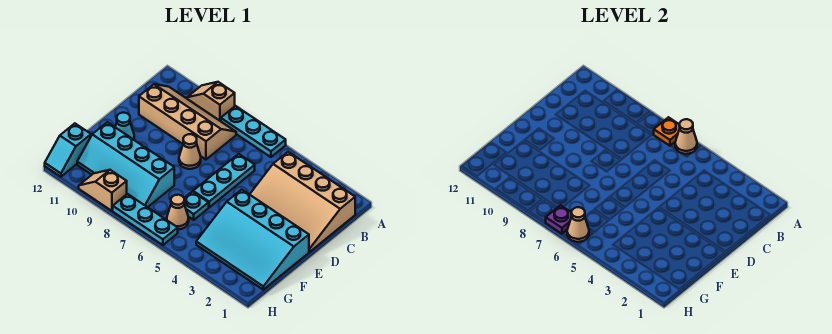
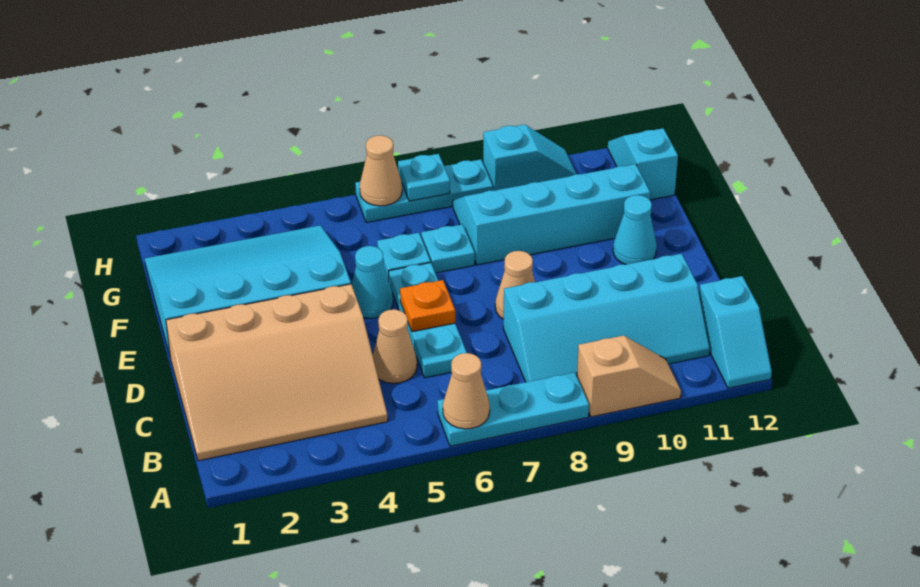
orange plate A7 level 2 -> orange plate D6 level 2
none -> cyan slope A12:B12 level 1 top B
tan slope B1:D4 level 1 top B -> tan slope B1:D4 level 1 top D
tan slope B8:C11 level 1 top C -> cyan slope B8:C11 level 1 top C
none -> cyan cone E5 level 1
none -> cyan plate F7 level 1
tan cone G6 level 1 -> tan cone C5 level 1
purple plate H7 level 2 -> cyan plate H7 level 2
tan slope H9:H10 level 1 top 9 -> cyan slope H9:H10 level 1 top 9

